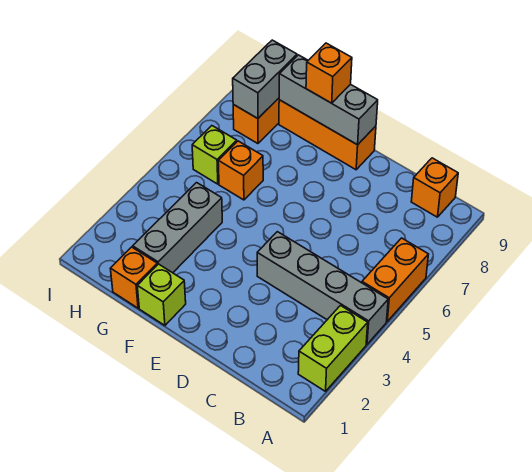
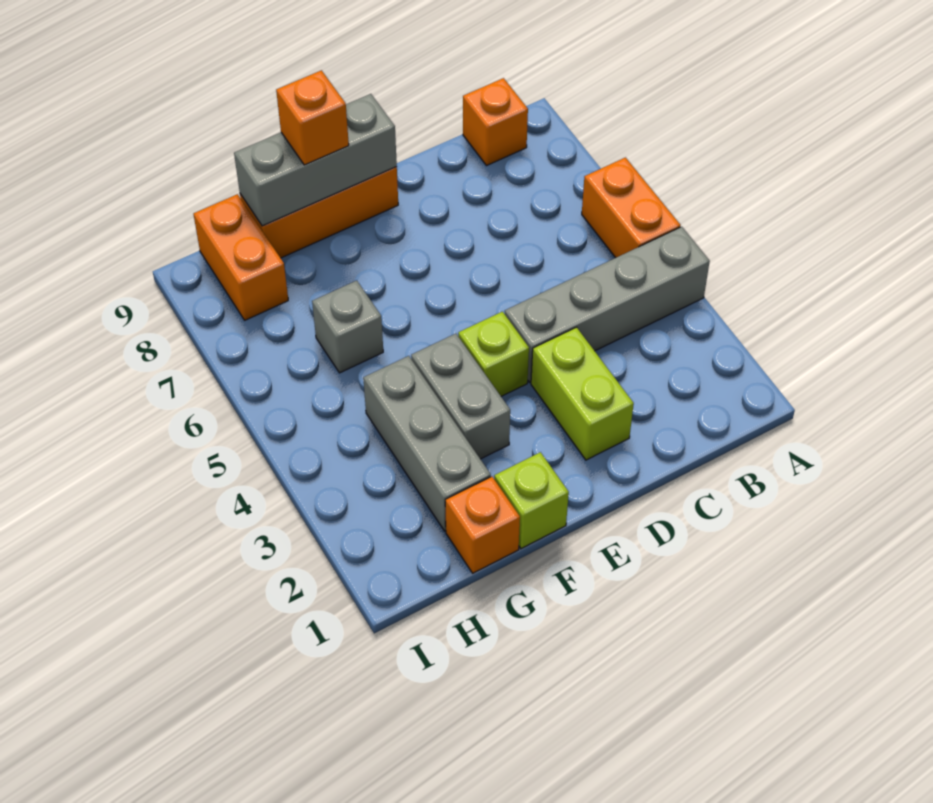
lime brick A2:A3 level 1 -> lime brick D2:D3 level 1
orange brick G6 level 1 -> grey brick G6 level 1
lime brick H6 level 1 -> lime brick E4 level 1
grey brick H8:H9 level 2 -> grey brick F3:F4 level 1

